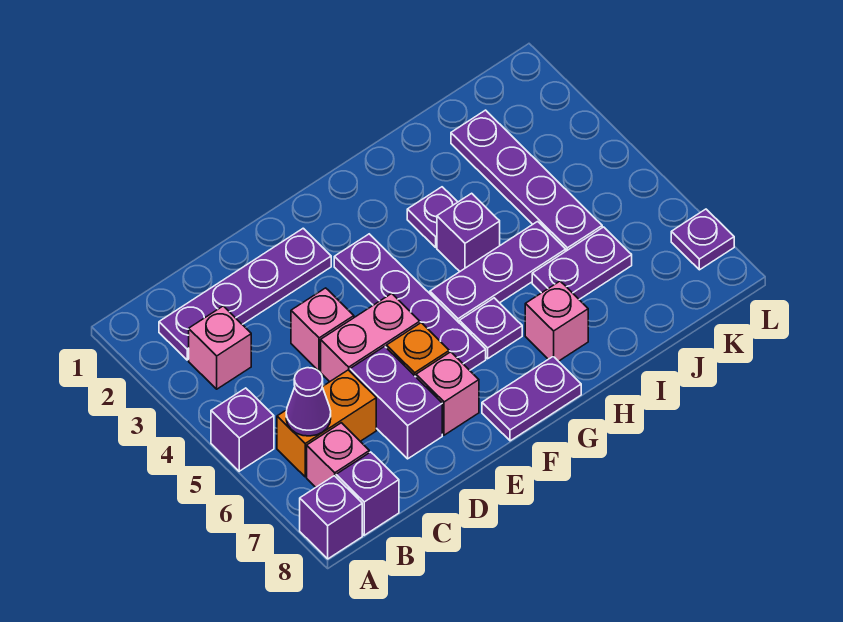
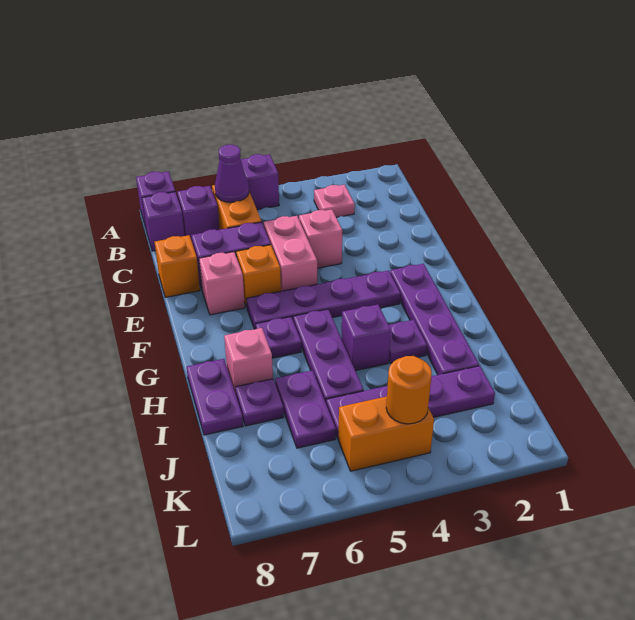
purple plate B2:E2 level 1 -> purple plate F2:I2 level 1
pink brick B3 level 1 -> pink plate B3 level 1
pink brick B7 level 1 -> purple brick B7 level 1
none -> orange brick D8 level 1
purple plate F8:G8 level 1 -> purple plate H8:I8 level 1
none -> orange brick K4:K5 level 1
none -> orange round brick K4 level 2
purple plate L7 level 1 -> purple plate I7 level 1

